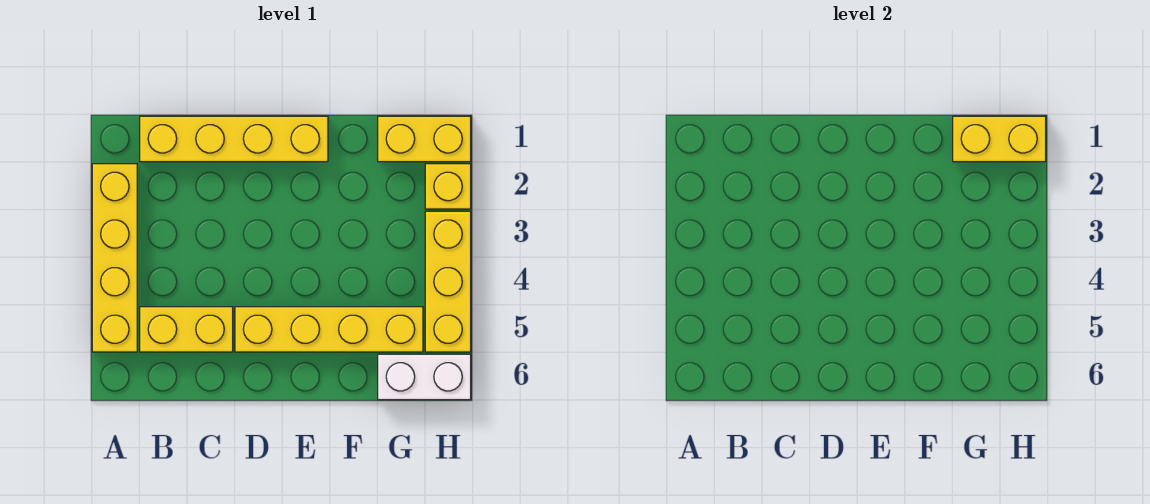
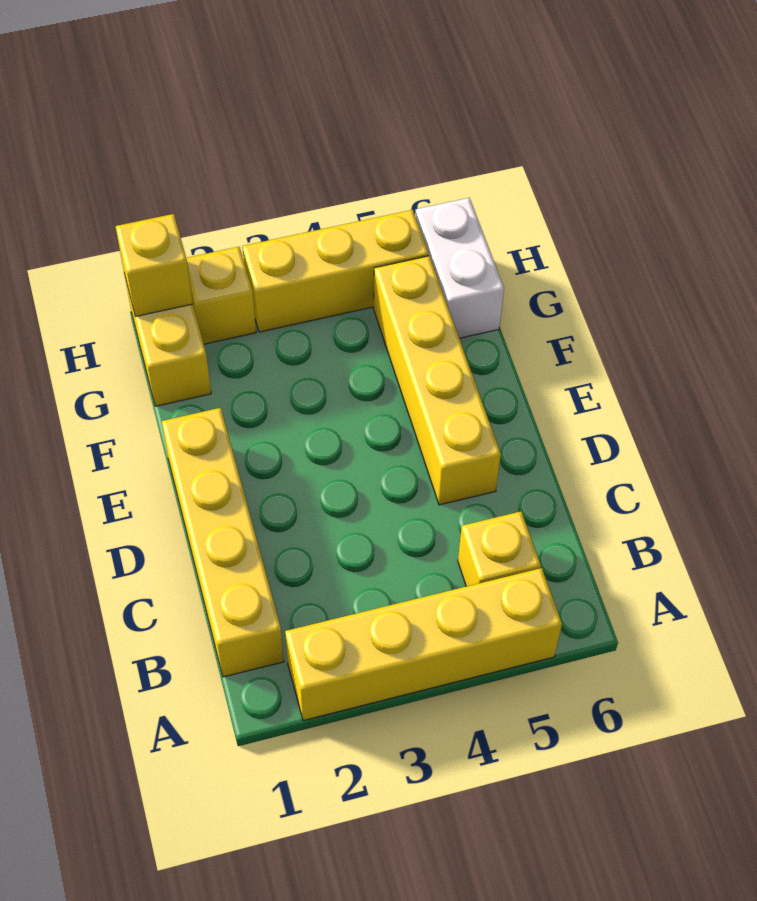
yellow brick B5:C5 level 1 -> yellow brick B5 level 1
yellow brick G1:H1 level 2 -> yellow brick H1 level 2

